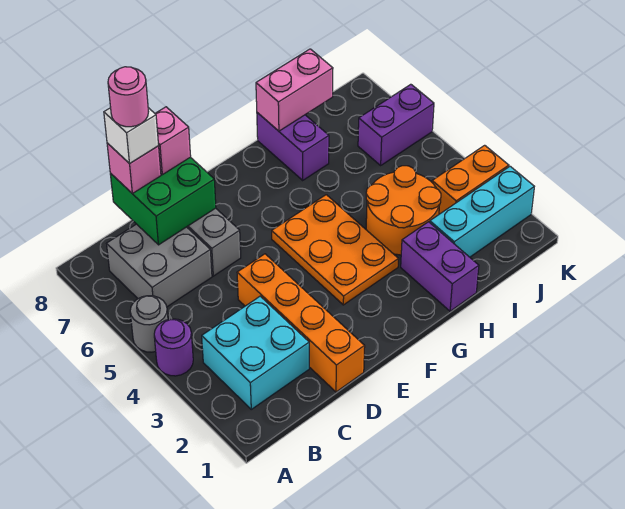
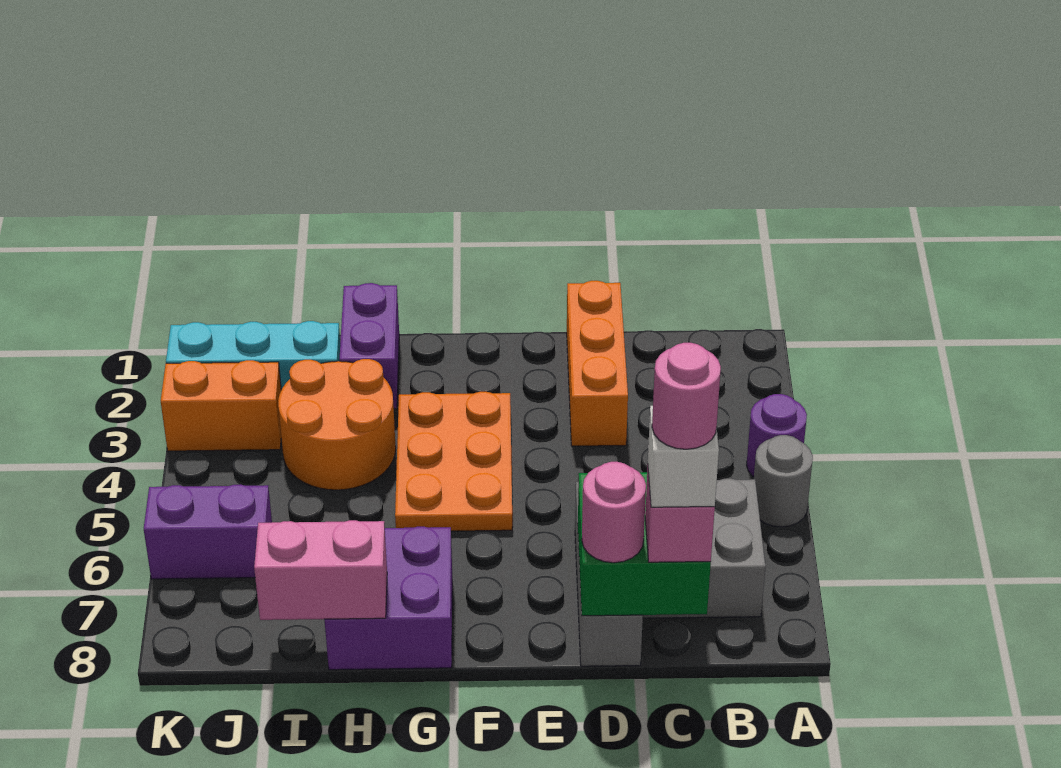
cyan brick B2:C3 level 1 -> none
orange brick D1:D4 level 1 -> orange brick D1:D3 level 1
pink brick D8 level 3 -> pink round brick D8 level 3
purple brick H7:H8 level 1 -> purple brick G7:H8 level 1

